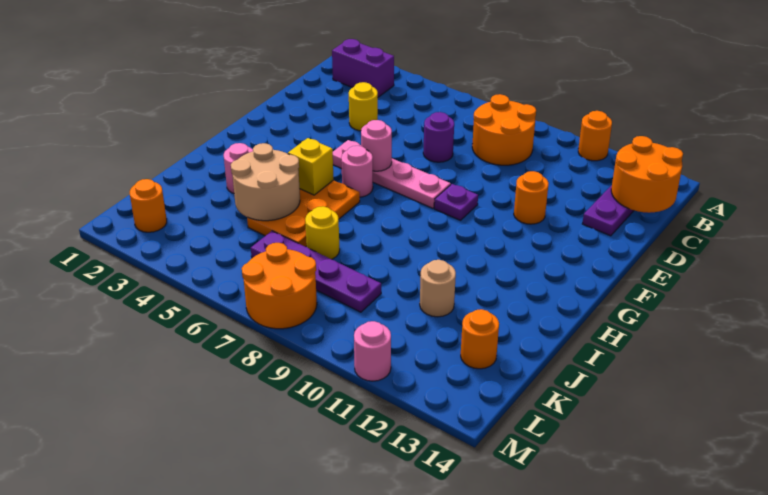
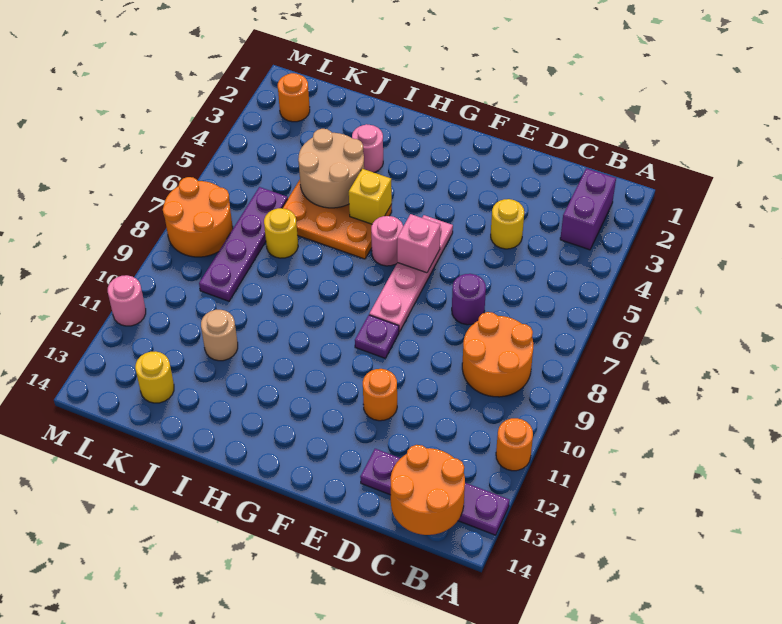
pink round brick F6 level 2 -> pink brick F6 level 2
orange round brick K13 level 1 -> yellow round brick K13 level 1

